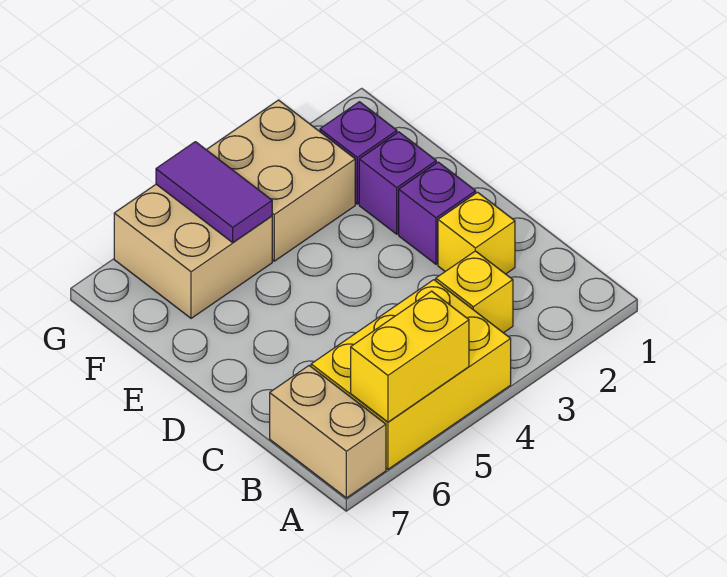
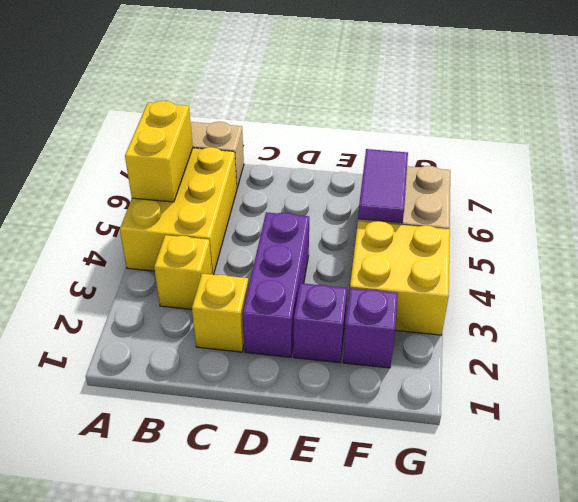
purple brick D2 level 1 -> purple brick D2:D4 level 1
tan brick F3:G4 level 1 -> yellow brick F3:G4 level 1
purple tile F5:G5 level 2 -> purple tile F5:F6 level 2

